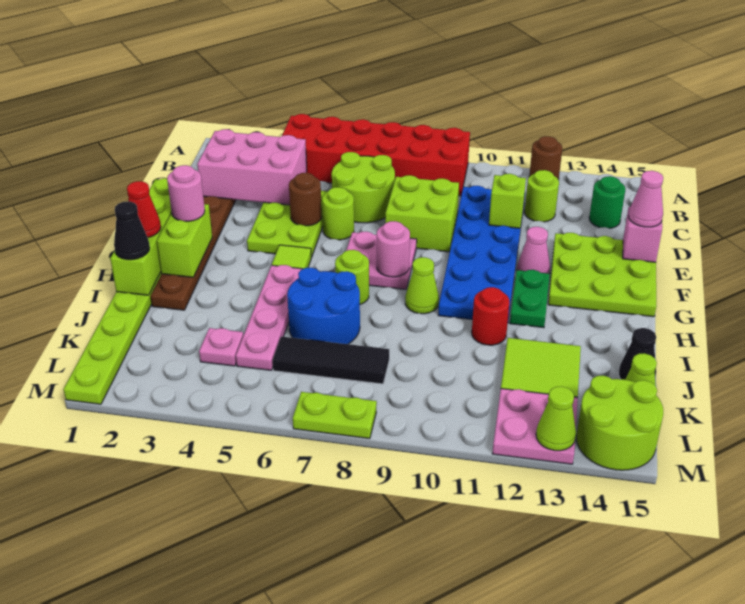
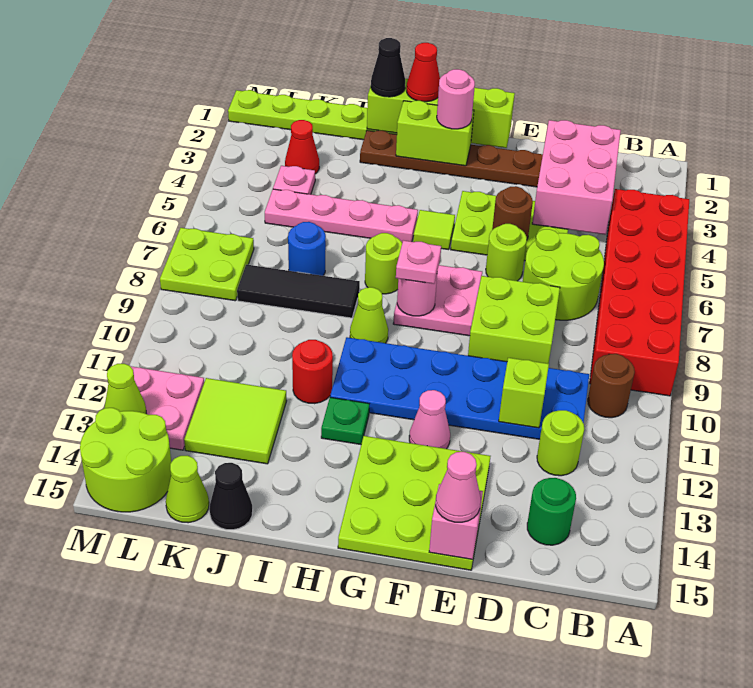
brown round brick A12 level 1 -> brown round brick B10 level 1
none -> pink plate G8 level 3
green plate G12:H12 level 1 -> green plate H12 level 1
blue round brick I6:J7 level 1 -> blue round brick J7 level 1
none -> red cone K3 level 1
black tile K6:K8 level 1 -> black tile I8:K8 level 1
lime plate M7:M8 level 1 -> lime plate L7:M8 level 1

